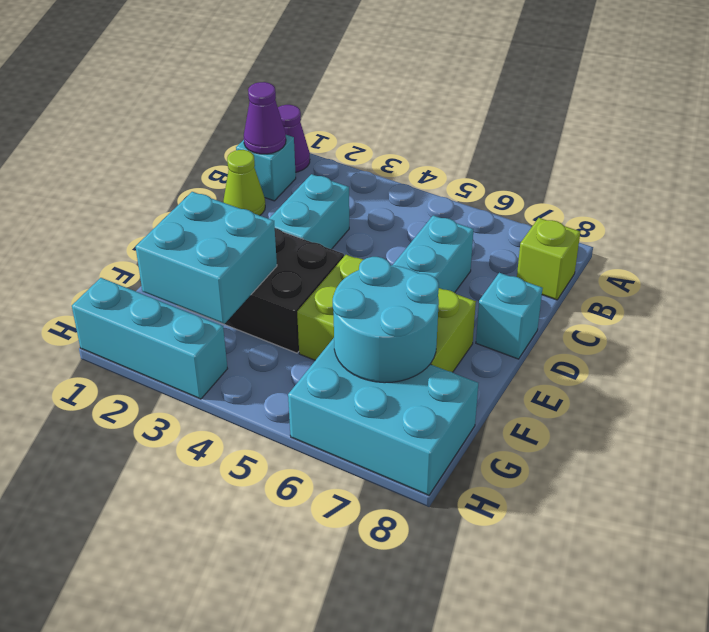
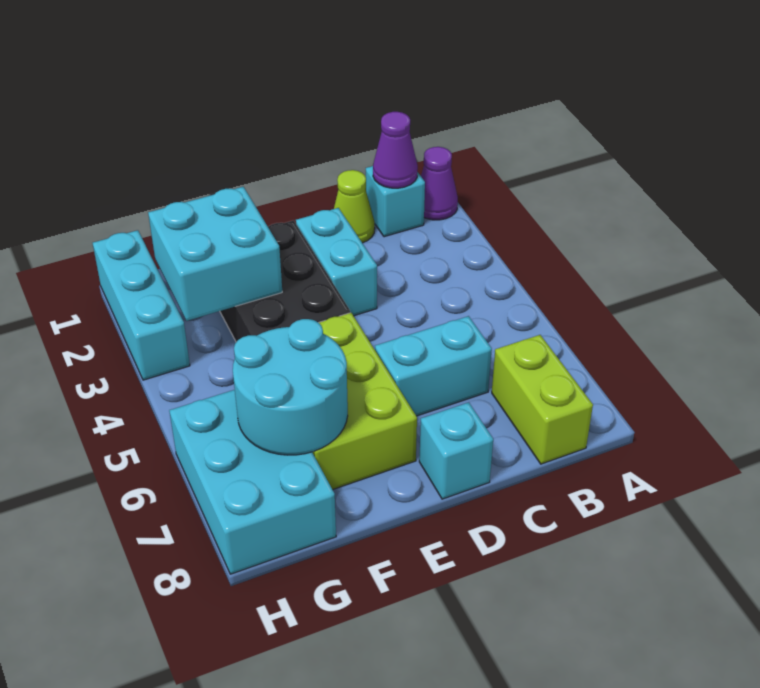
lime brick B8 level 1 -> lime brick B7:B8 level 1
cyan brick C3:D3 level 1 -> cyan brick D2:D3 level 1

